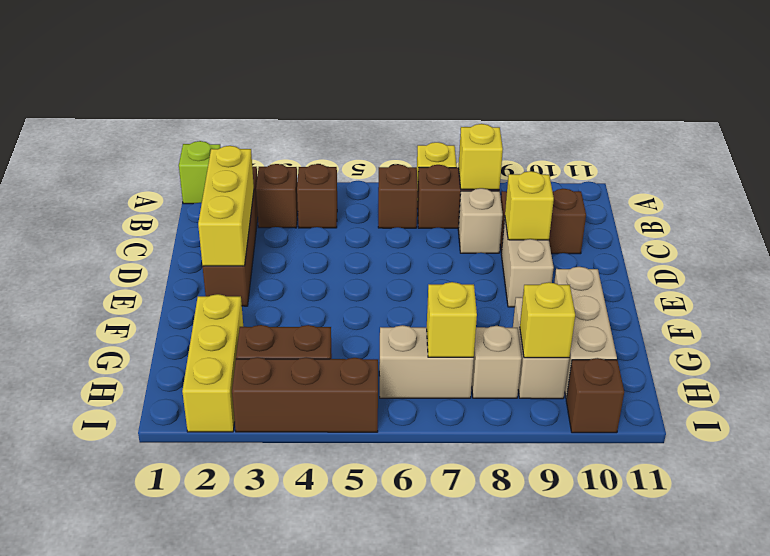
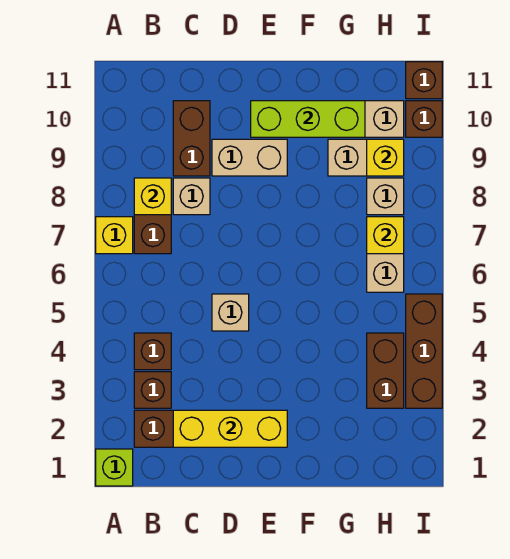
brown brick B6 level 1 -> brown brick I11 level 1
none -> tan brick D5 level 1
yellow brick D9 level 2 -> none
none -> lime brick E10:G10 level 2
yellow brick G2:I2 level 1 -> none

